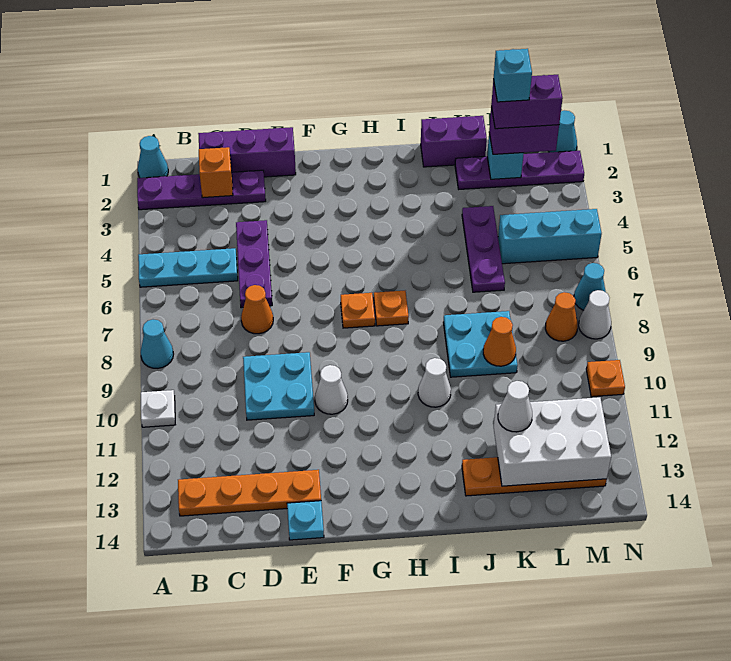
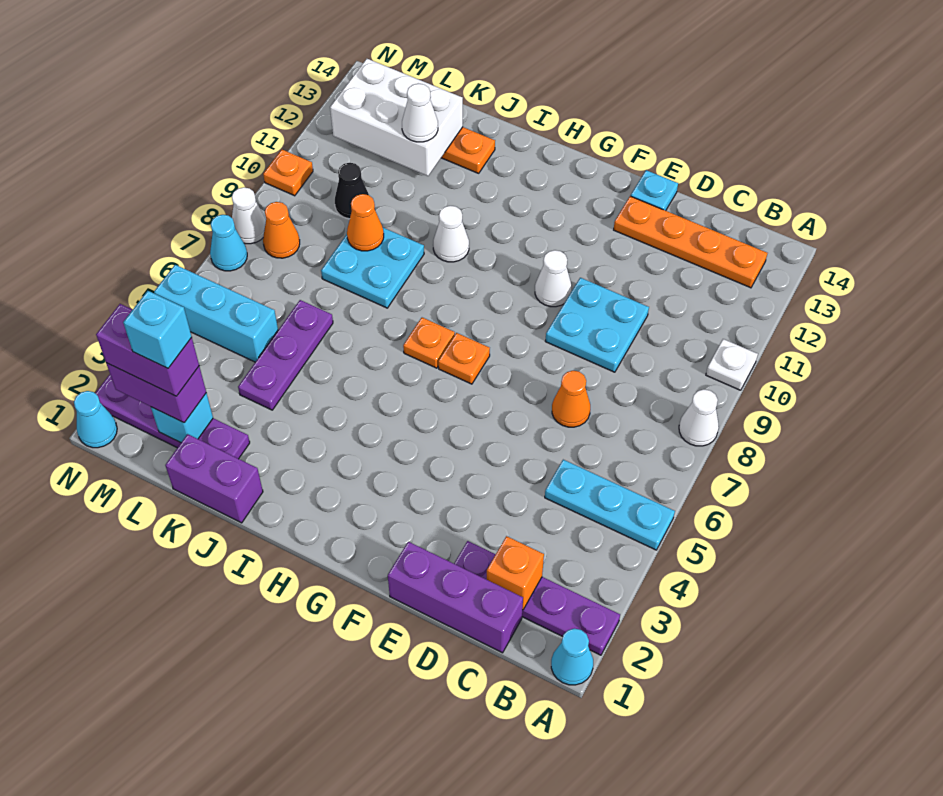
cyan cone A8 level 1 -> white cone A8 level 1
purple plate D4:D6 level 1 -> none
none -> black cone L10 level 1

